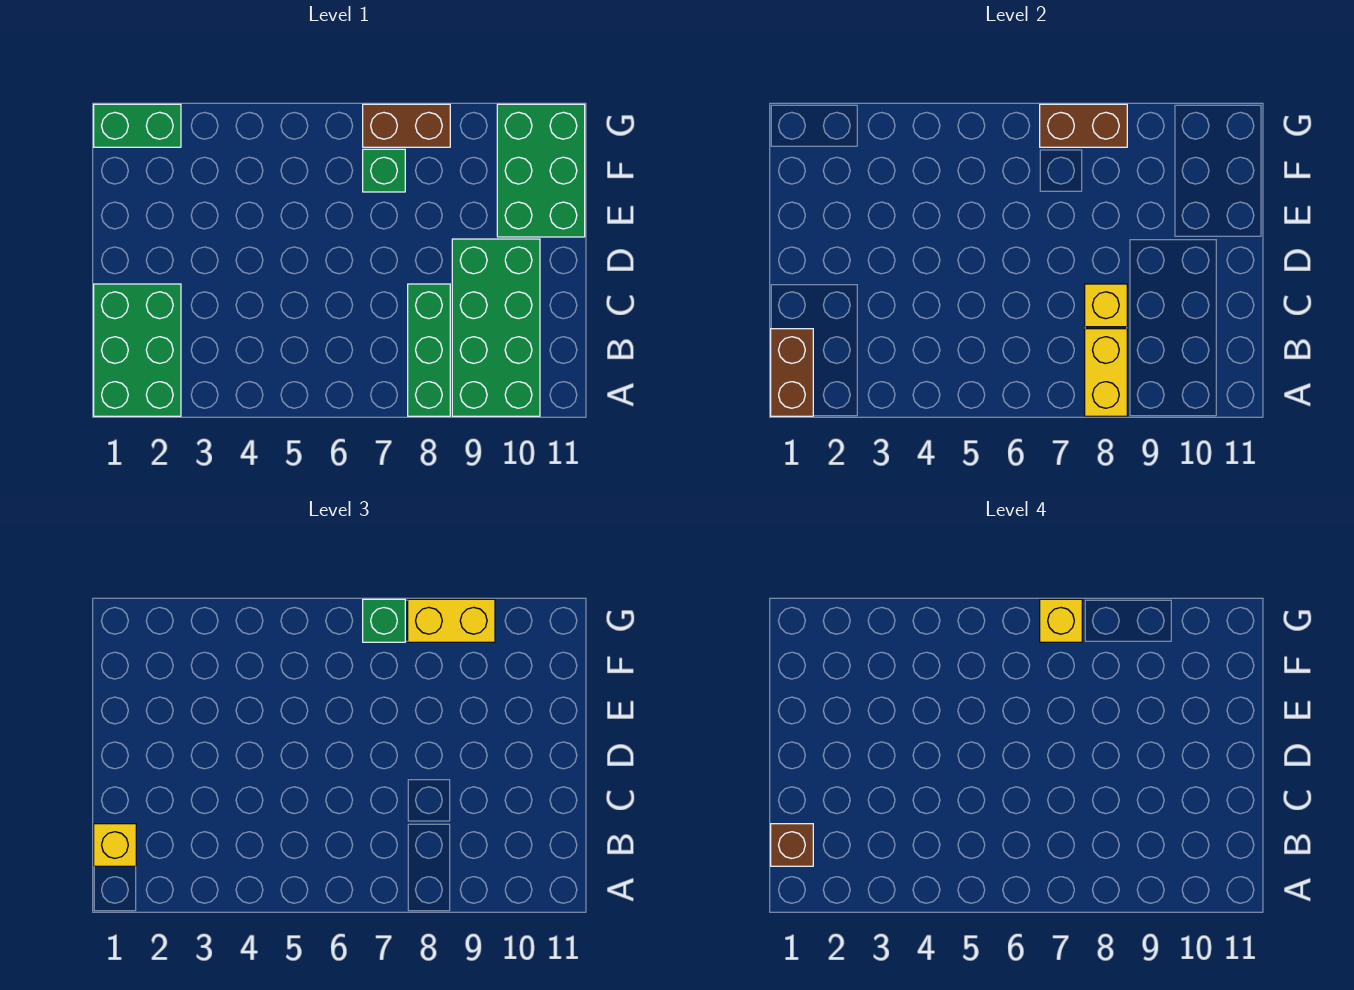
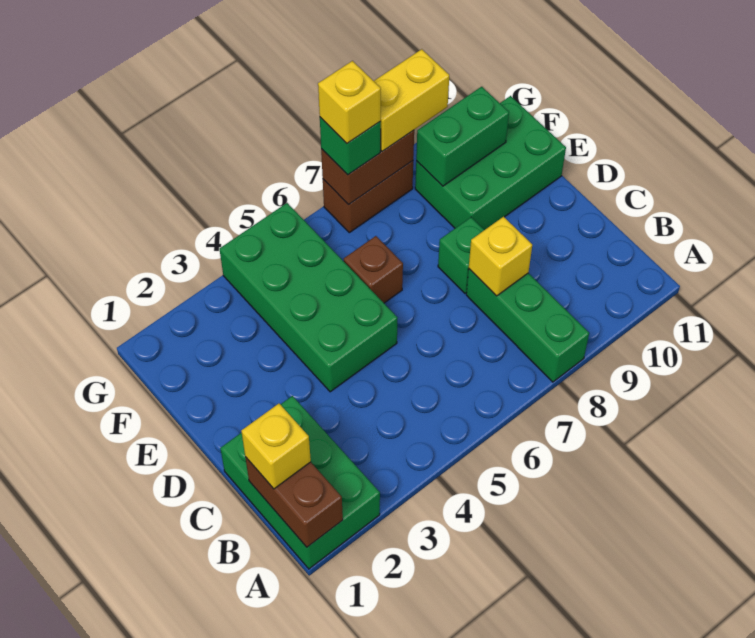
yellow brick A8:B8 level 2 -> none
green brick A9:D10 level 1 -> green brick D4:G5 level 1
brown brick B1 level 4 -> brown brick E6 level 1
green brick E10:G11 level 1 -> green brick E9:F11 level 1
green brick F7 level 1 -> green brick D8 level 1
green brick G1:G2 level 1 -> green brick F9:F10 level 2

